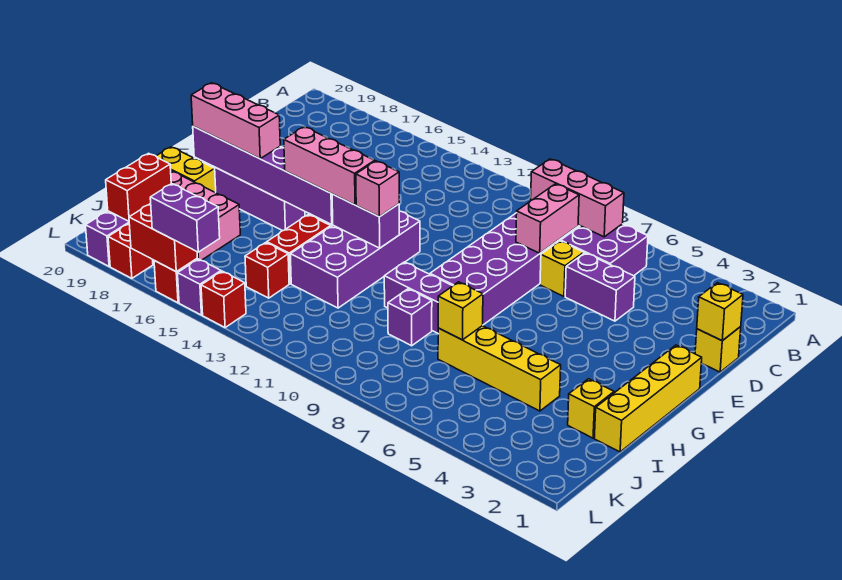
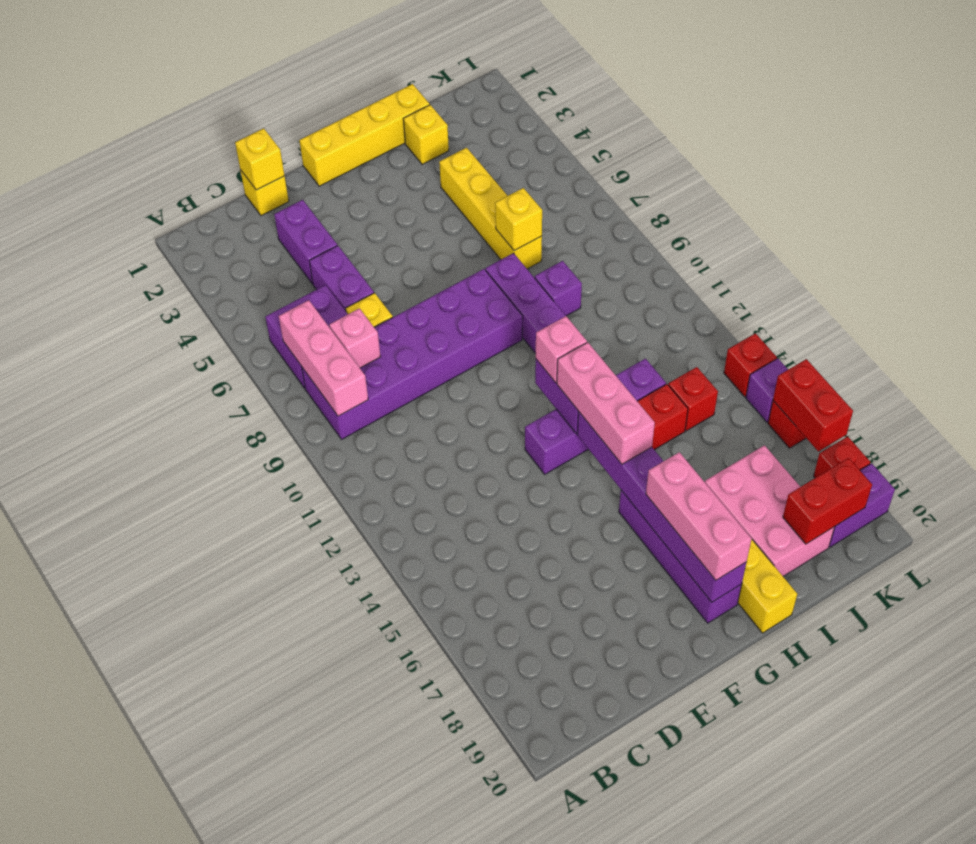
pink brick C8:D8 level 2 -> pink brick C8 level 2
purple brick F12:I13 level 1 -> purple brick F13:I13 level 1
purple brick L15:L16 level 3 -> purple brick D3:D4 level 1

